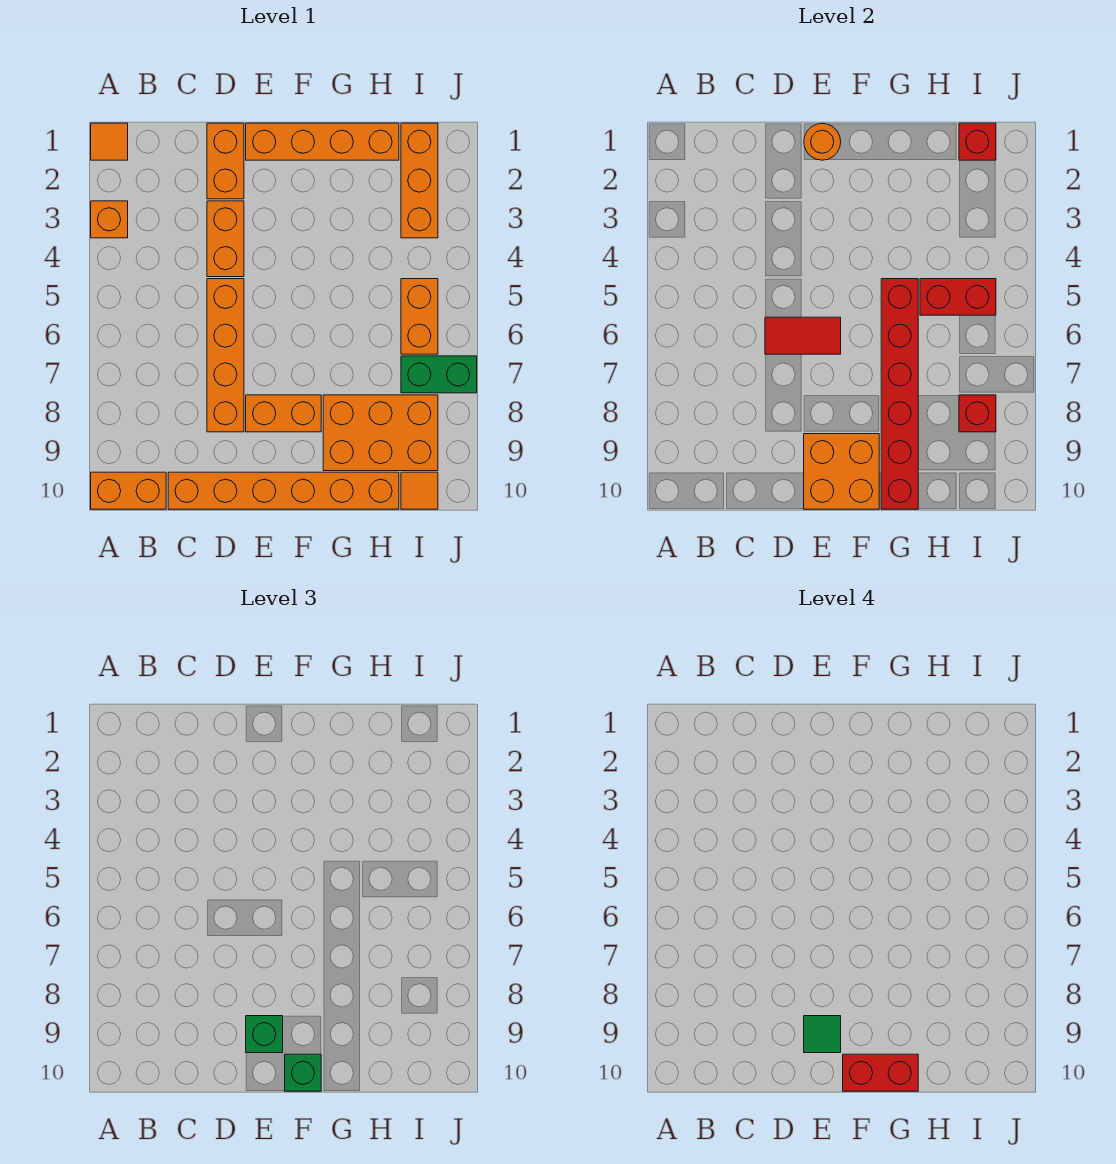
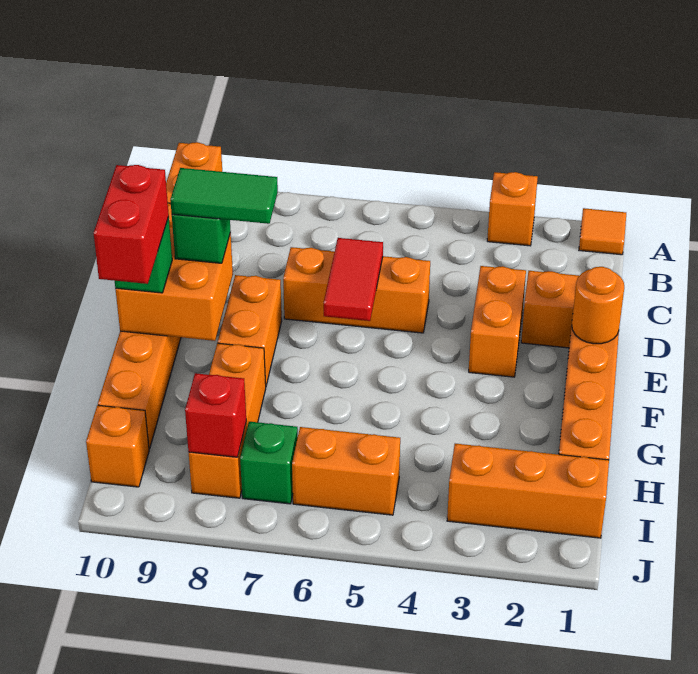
orange brick D3:D4 level 1 -> orange brick D3:E3 level 1
orange brick D5:D8 level 1 -> orange brick D5:D7 level 1
green tile E9 level 4 -> green tile E8:E9 level 4
red brick G5:G10 level 2 -> none
orange brick G8:I9 level 1 -> orange brick G8:I8 level 1
red brick H5:I5 level 2 -> none
red brick I1 level 2 -> none
green brick I7:J7 level 1 -> green brick I7 level 1
orange tile I10 level 1 -> orange brick I10 level 1

